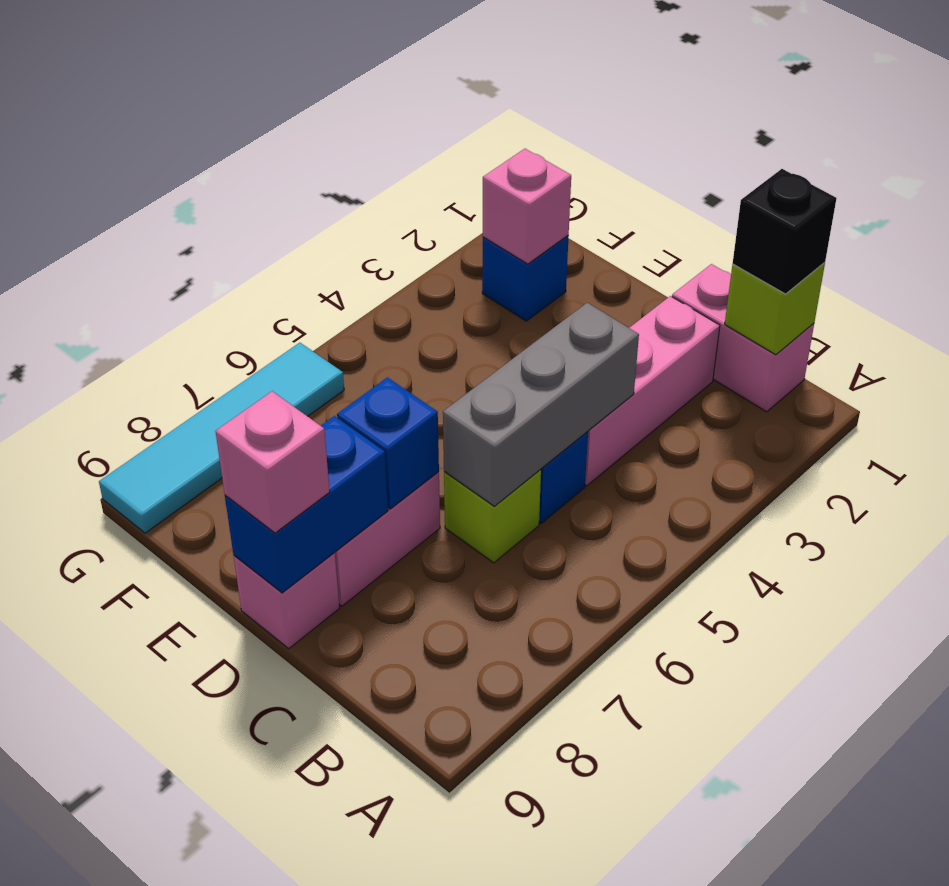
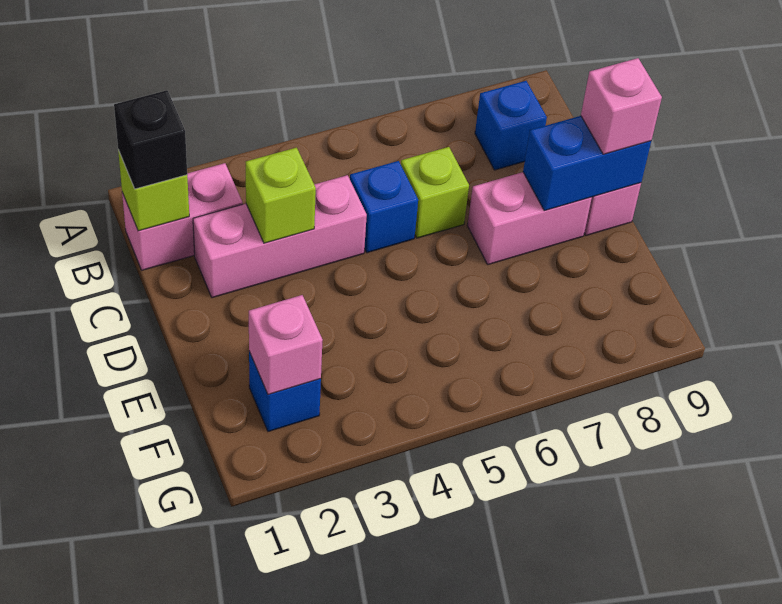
pink brick B1:C1 level 1 -> pink brick B1:B2 level 1
none -> lime brick C3 level 2
grey brick C4:C6 level 2 -> none
blue brick D7 level 2 -> blue brick B8 level 1
cyan tile G6:G9 level 1 -> none

